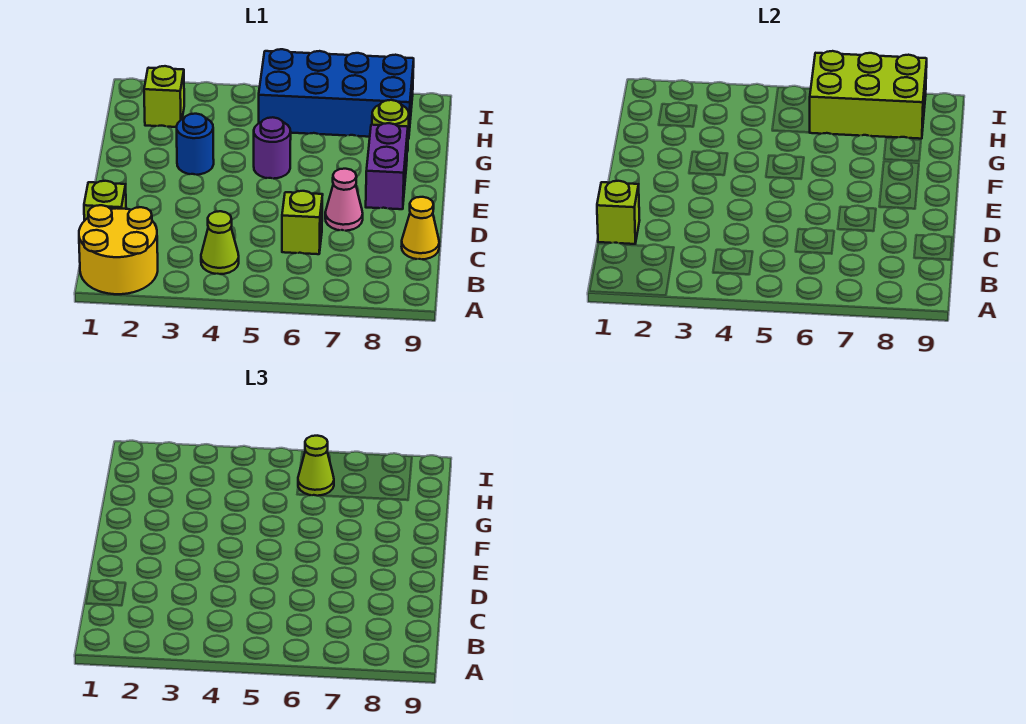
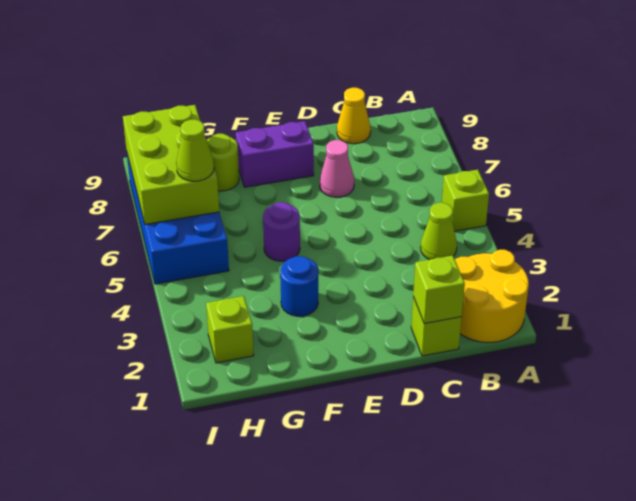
lime brick C6 level 1 -> lime brick A5 level 1

